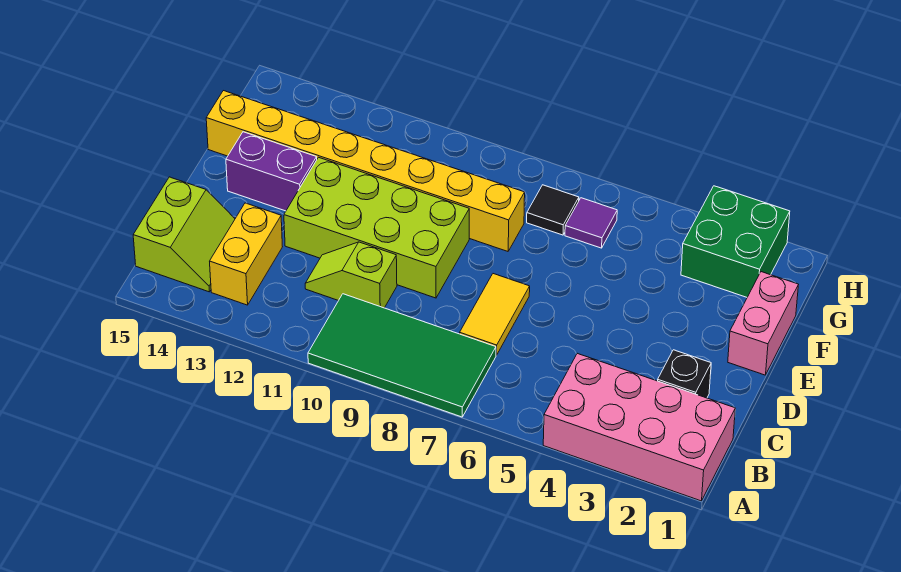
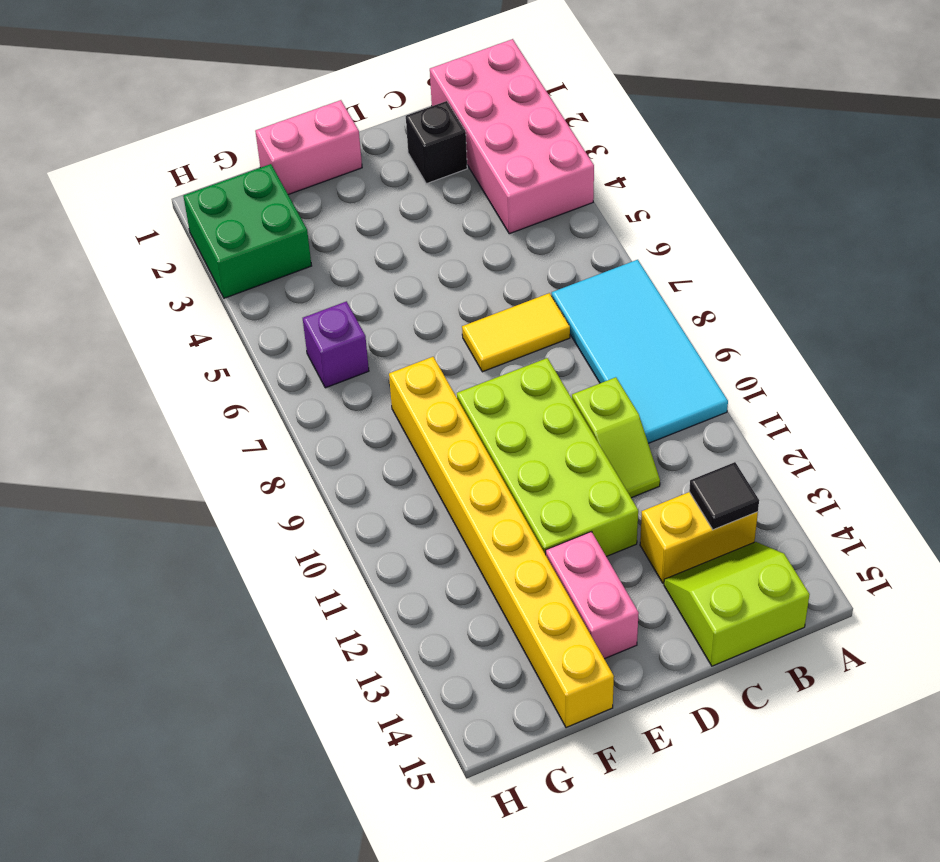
green tile A7:B10 level 1 -> cyan tile A7:B10 level 1
purple brick E13:E14 level 1 -> pink brick E13:E14 level 1
purple tile G6 level 1 -> purple brick G6 level 1
black tile G7 level 1 -> black tile B13 level 2

